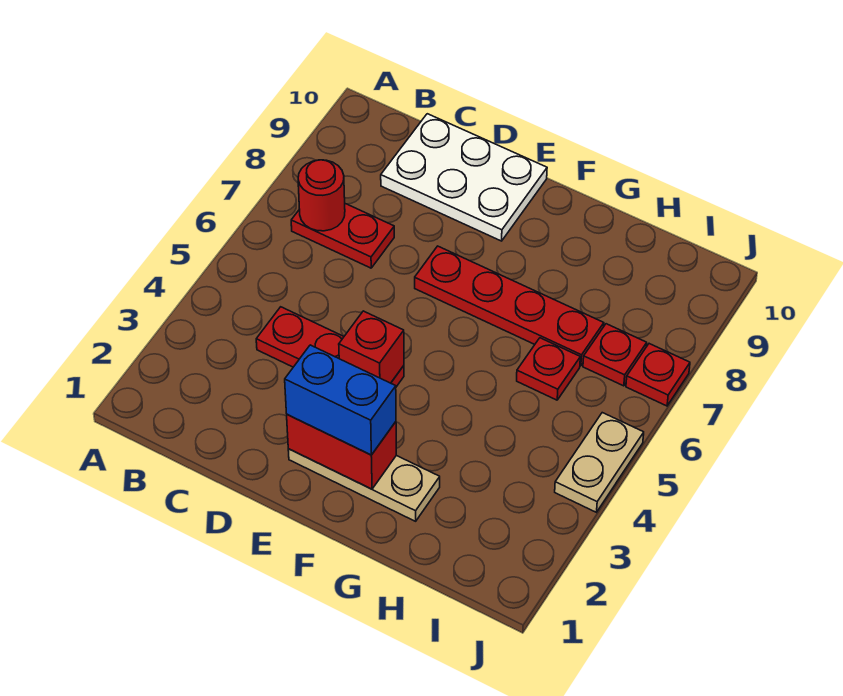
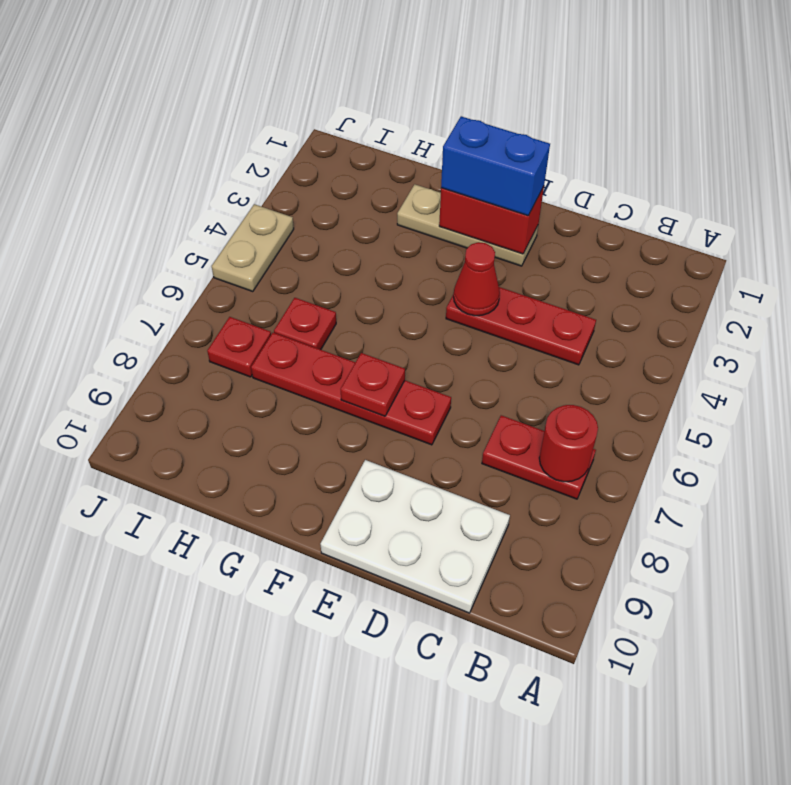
red brick E4 level 2 -> red cone E4 level 2
red plate J7 level 1 -> red plate F7 level 2

